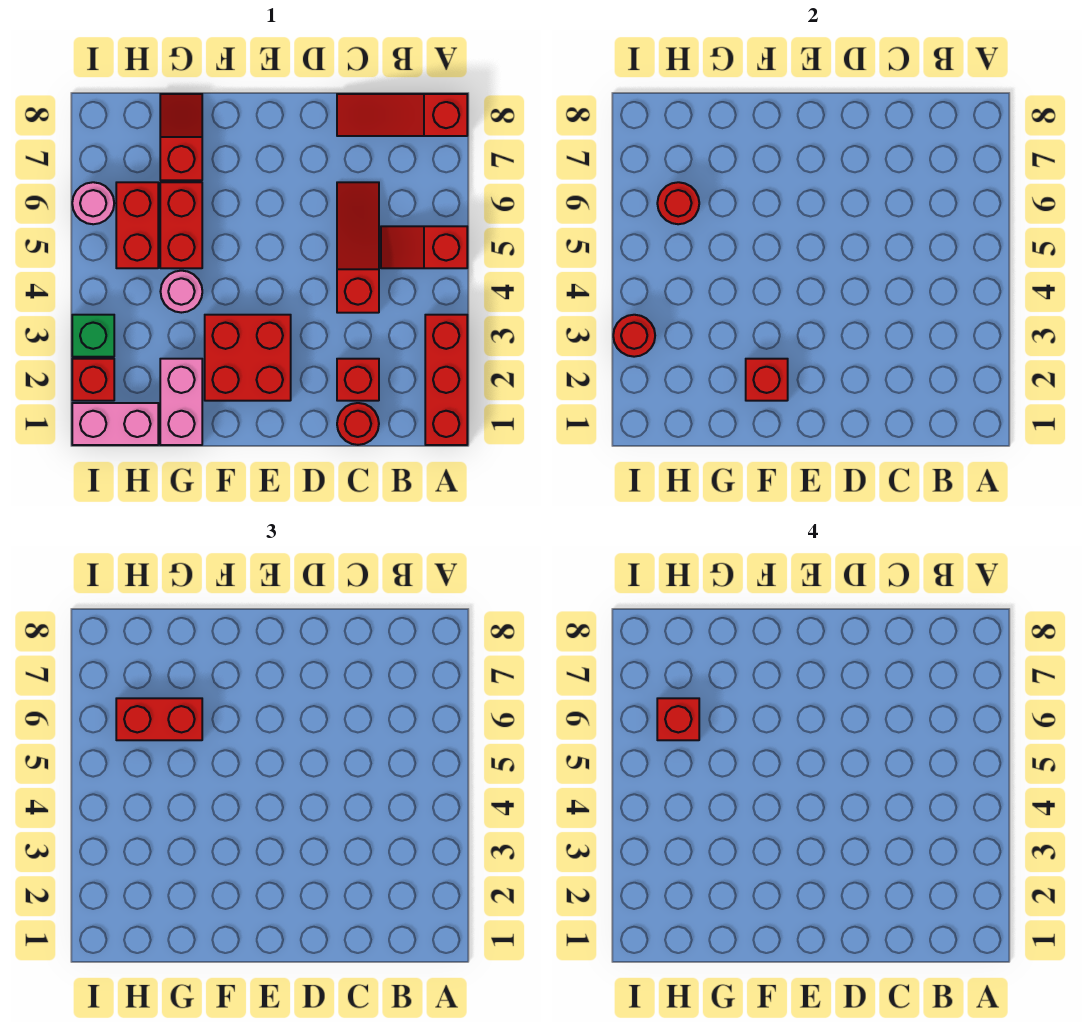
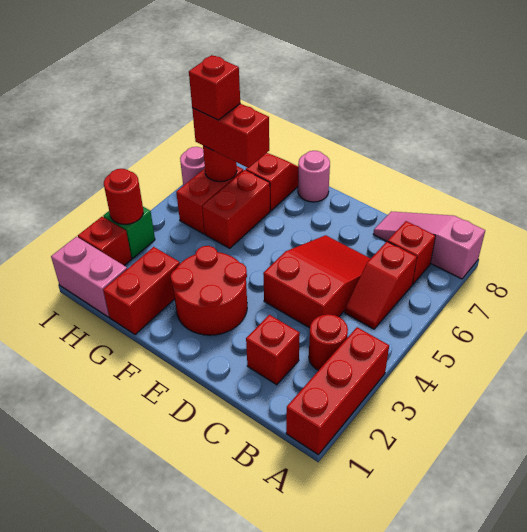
red slope A5:B5 level 1 top A -> red slope B5:B6 level 1 top 6
red slope A8:C8 level 1 top A -> pink slope A8:C8 level 1 top A
red round brick C1 level 1 -> red round brick B3 level 1
red slope C4:C6 level 1 top 4 -> red slope C4:D6 level 1 top 4
red brick E2:F3 level 1 -> red round brick E2:F3 level 1
red brick F2 level 2 -> red brick B7 level 1
pink brick G1:G2 level 1 -> red brick G1:G2 level 1
pink round brick G4 level 1 -> pink round brick F8 level 1

